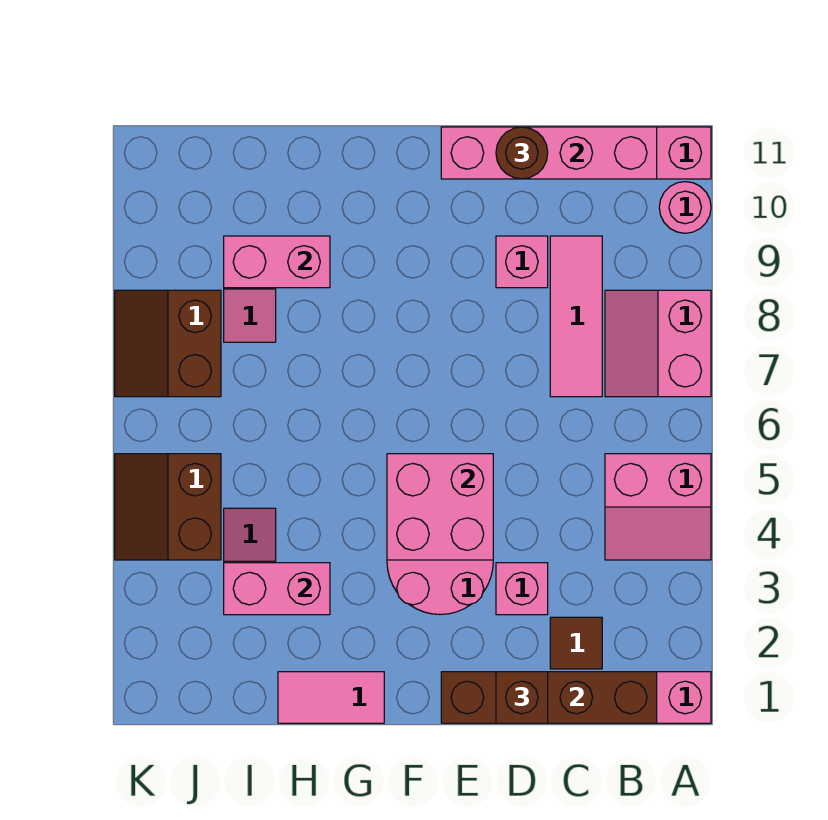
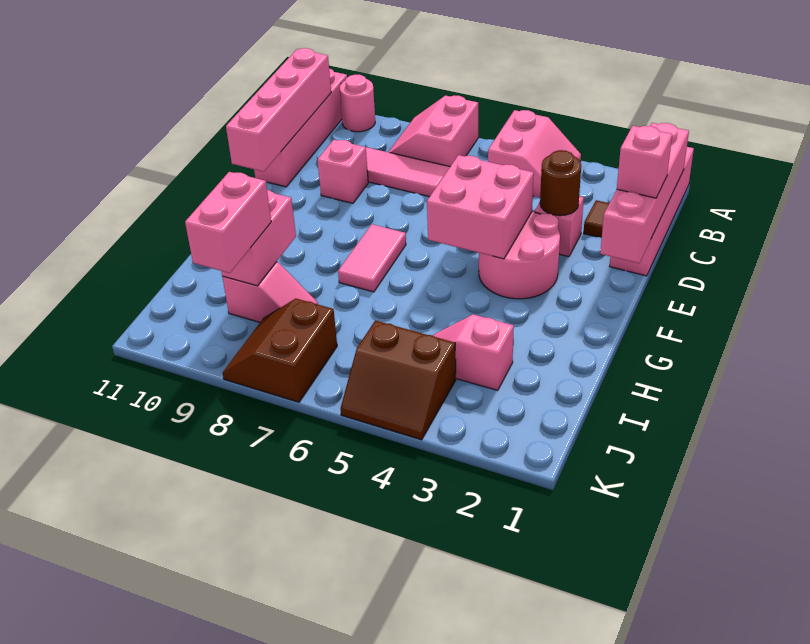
pink slope A7:B8 level 1 top A -> pink slope A7:B8 level 1 top 7
brown brick B1:E1 level 2 -> pink brick B1:E1 level 2
brown brick D1 level 3 -> pink brick D1 level 3
brown round brick D11 level 3 -> brown round brick D3 level 2
pink tile G1:H1 level 1 -> pink tile F7:G7 level 1
pink brick H3:I3 level 2 -> pink brick I9:J9 level 3
brown slope J7:K8 level 1 top J -> brown slope J7:K8 level 1 top 7

